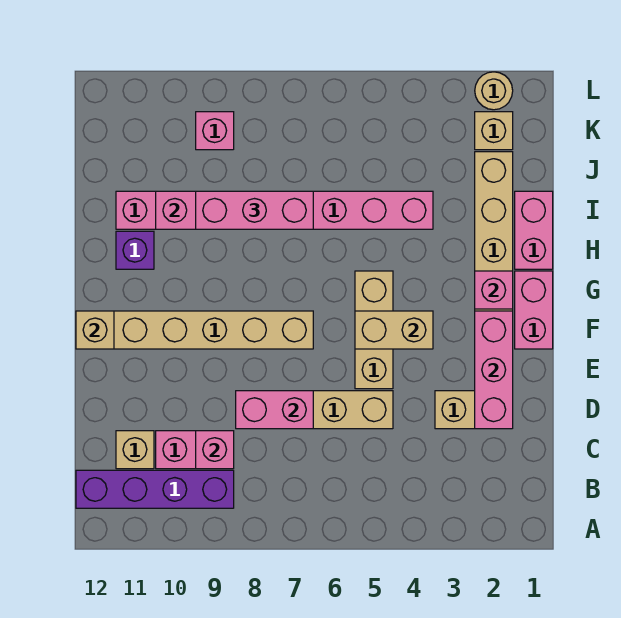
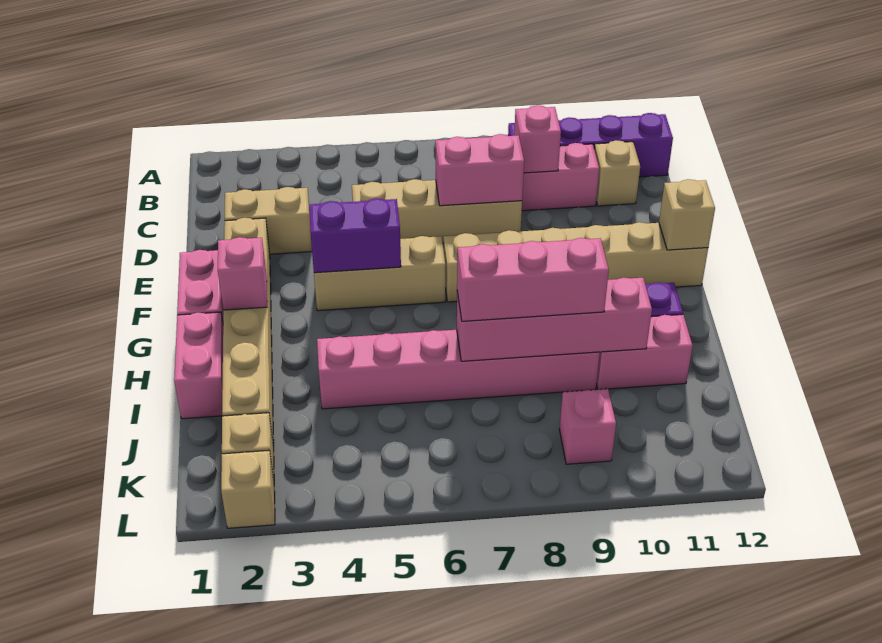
pink brick D2:F2 level 2 -> none
tan brick E5:G5 level 1 -> tan brick F4:F6 level 1
tan brick F4:F5 level 2 -> purple brick F4:F5 level 2
tan round brick L2 level 1 -> tan brick L2 level 1

